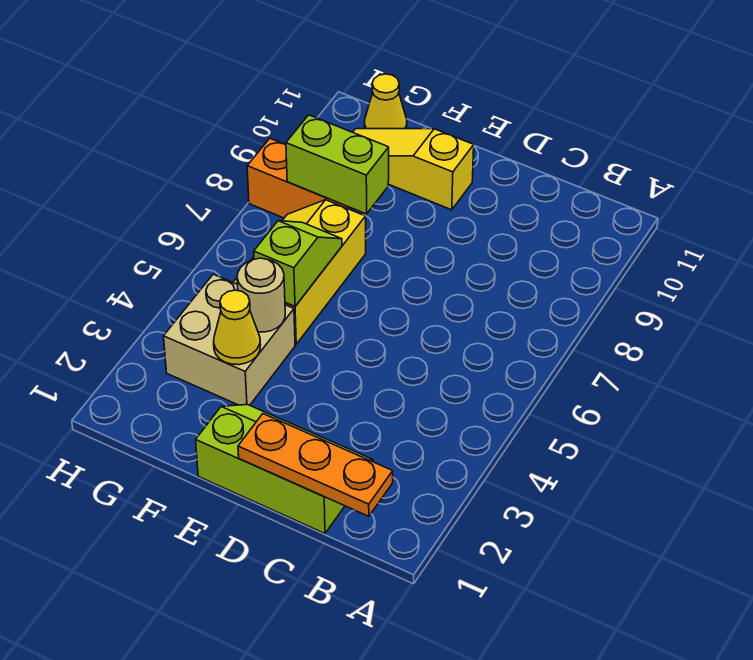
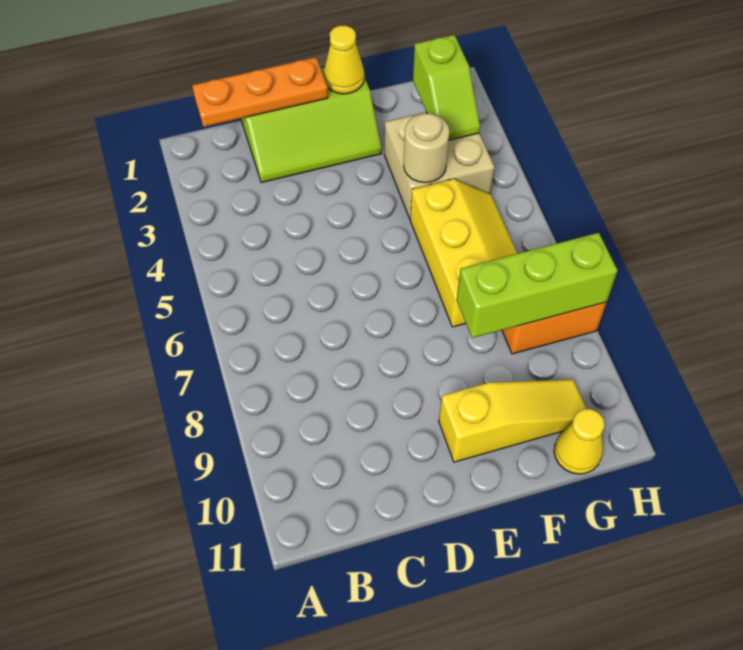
yellow cone F3 level 2 -> yellow cone E1 level 2
lime slope F5:F6 level 2 top 5 -> lime slope G2:G3 level 2 top 2
lime brick F8:G8 level 2 -> lime brick F8:H8 level 2

